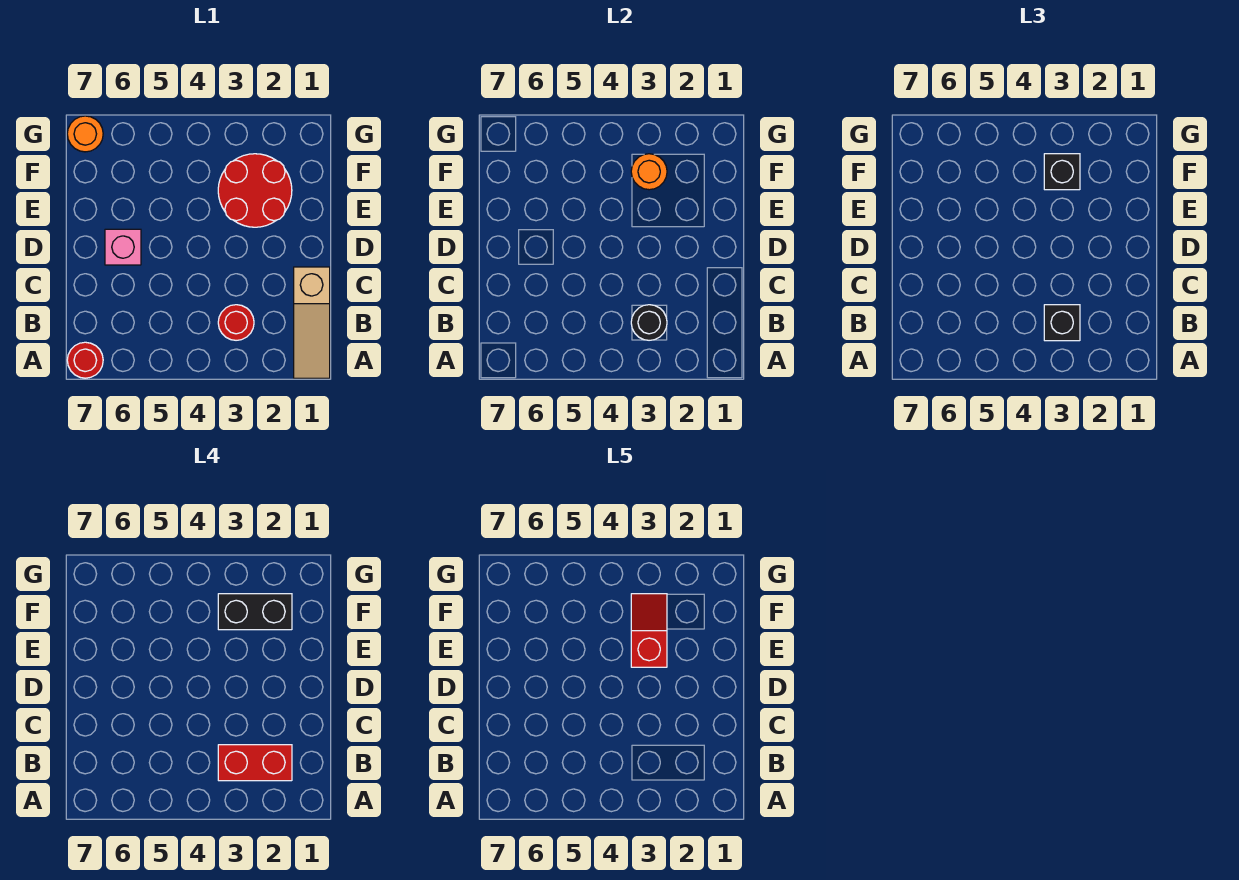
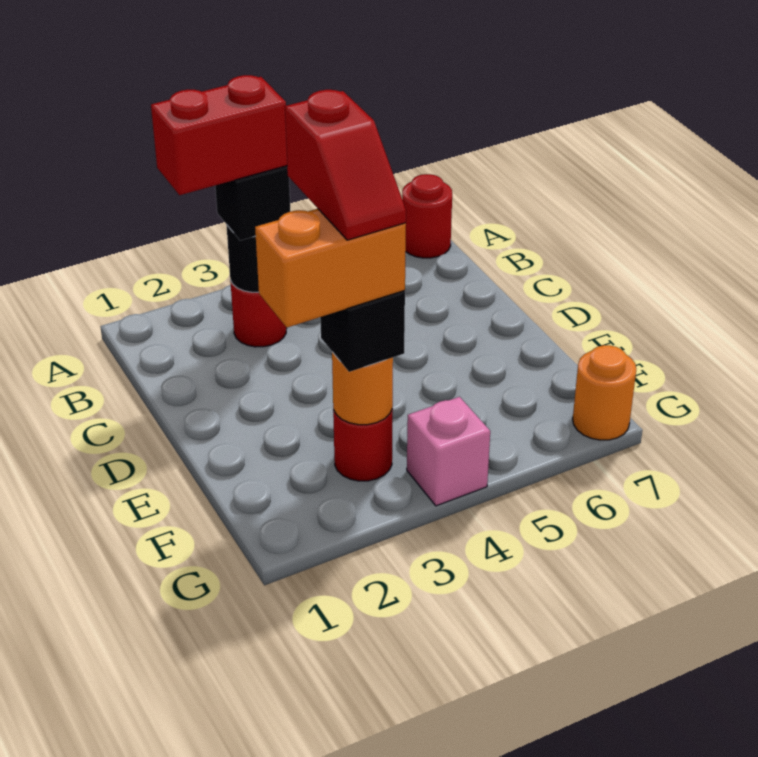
tan slope A1:C1 level 1 top C -> none
pink brick D6 level 1 -> pink brick G4 level 1
red round brick E2:F3 level 1 -> red round brick F3 level 1
black brick F2:F3 level 4 -> orange brick F2:F3 level 4

